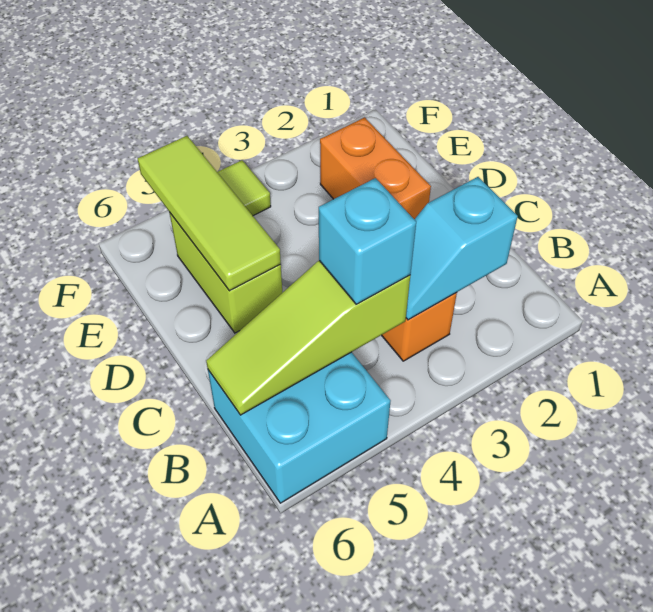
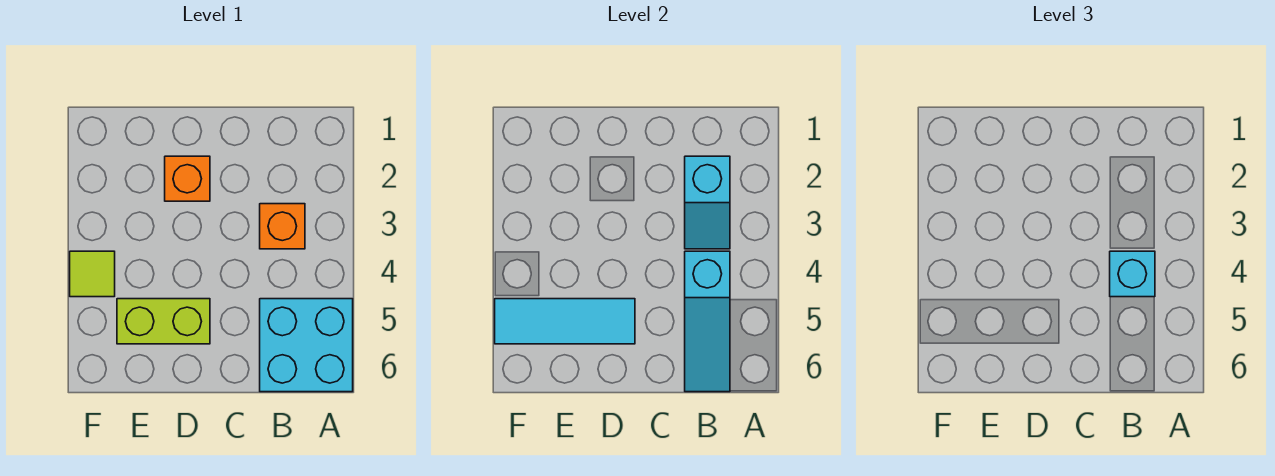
lime slope B4:B6 level 2 top 4 -> cyan slope B4:B6 level 2 top 4
orange brick D2:E2 level 1 -> orange brick D2 level 1
lime tile D5:F5 level 2 -> cyan tile D5:F5 level 2

